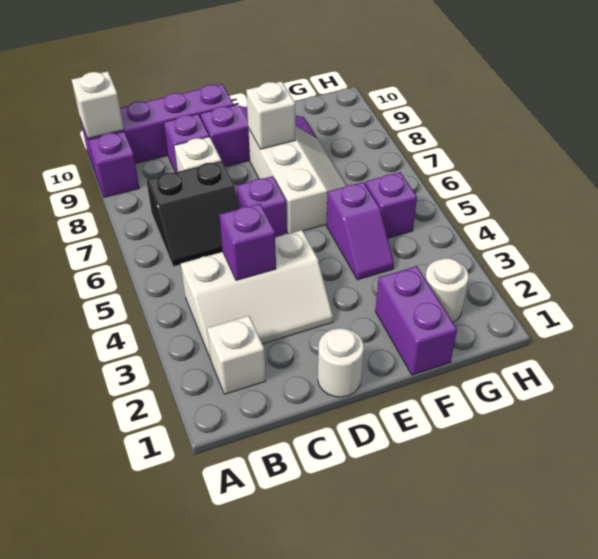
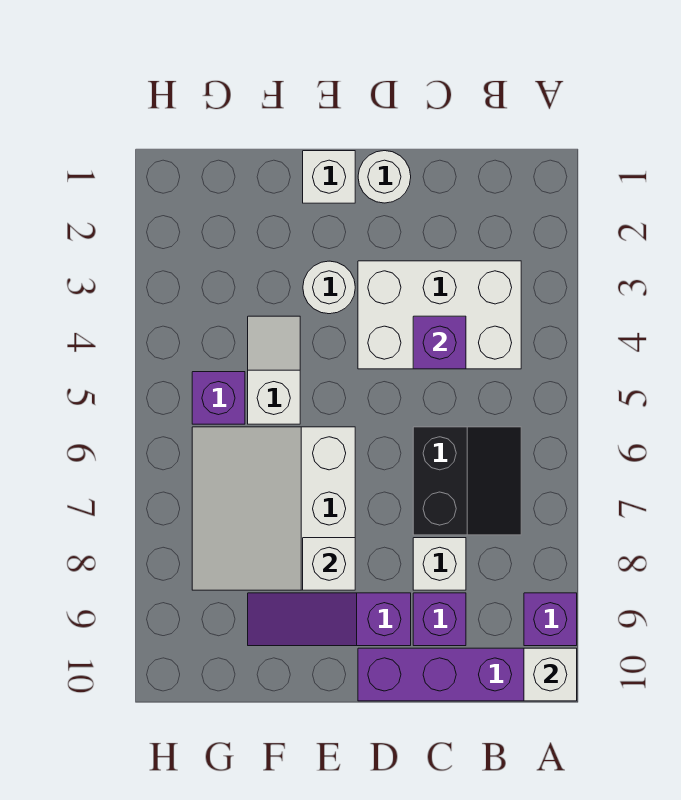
white brick B2 level 1 -> white brick E1 level 1
white slope B3:D4 level 1 top 4 -> white brick B3:D4 level 1
black slope B6:C7 level 1 top 7 -> black slope B6:C7 level 1 top C
purple brick D6 level 1 -> none
white slope E6:F8 level 1 top E -> white slope E6:G8 level 1 top E
purple brick F1:F2 level 1 -> none
purple slope F4:F5 level 1 top 5 -> white slope F4:F5 level 1 top 5
white round brick G2 level 1 -> white round brick E3 level 1

